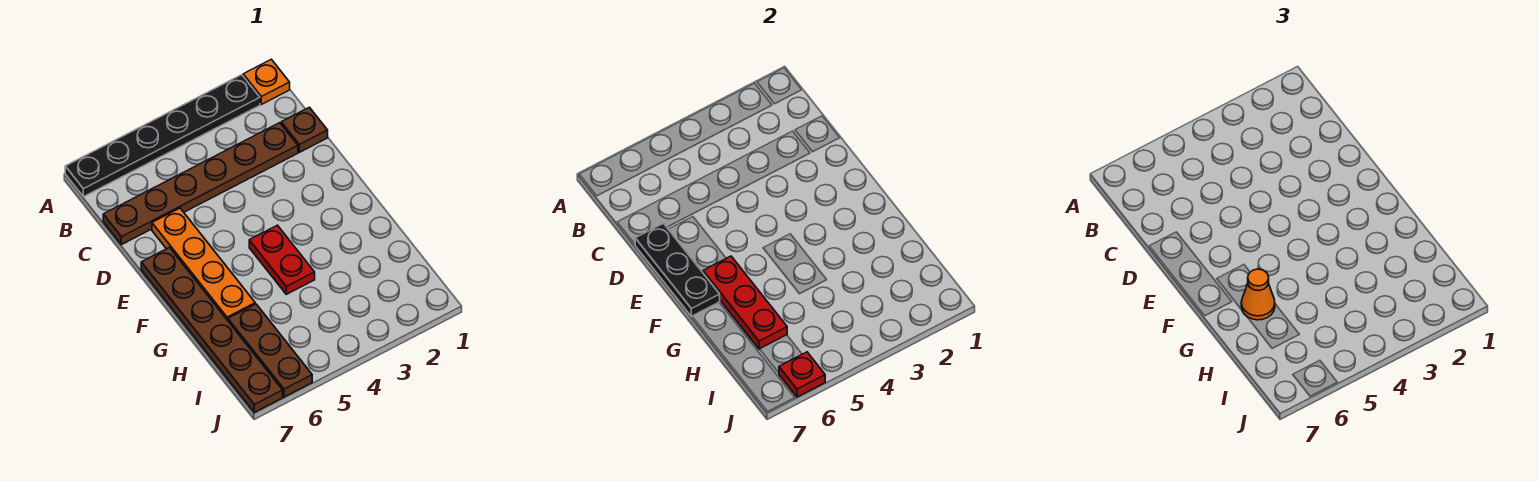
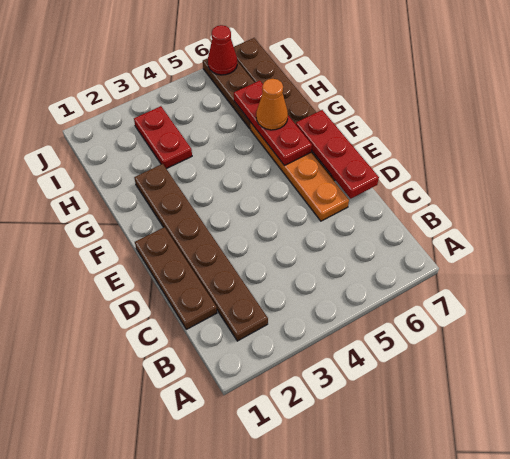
orange plate A1 level 1 -> none
black plate A2:A7 level 1 -> none
brown plate C1 level 1 -> brown plate C1:E1 level 1
brown plate C2:C7 level 1 -> brown plate B2:G2 level 1
black plate D7:F7 level 2 -> red plate D7:F7 level 2
red plate F4:G4 level 1 -> red plate H3:I3 level 1
red plate J6 level 2 -> red cone J6 level 2

